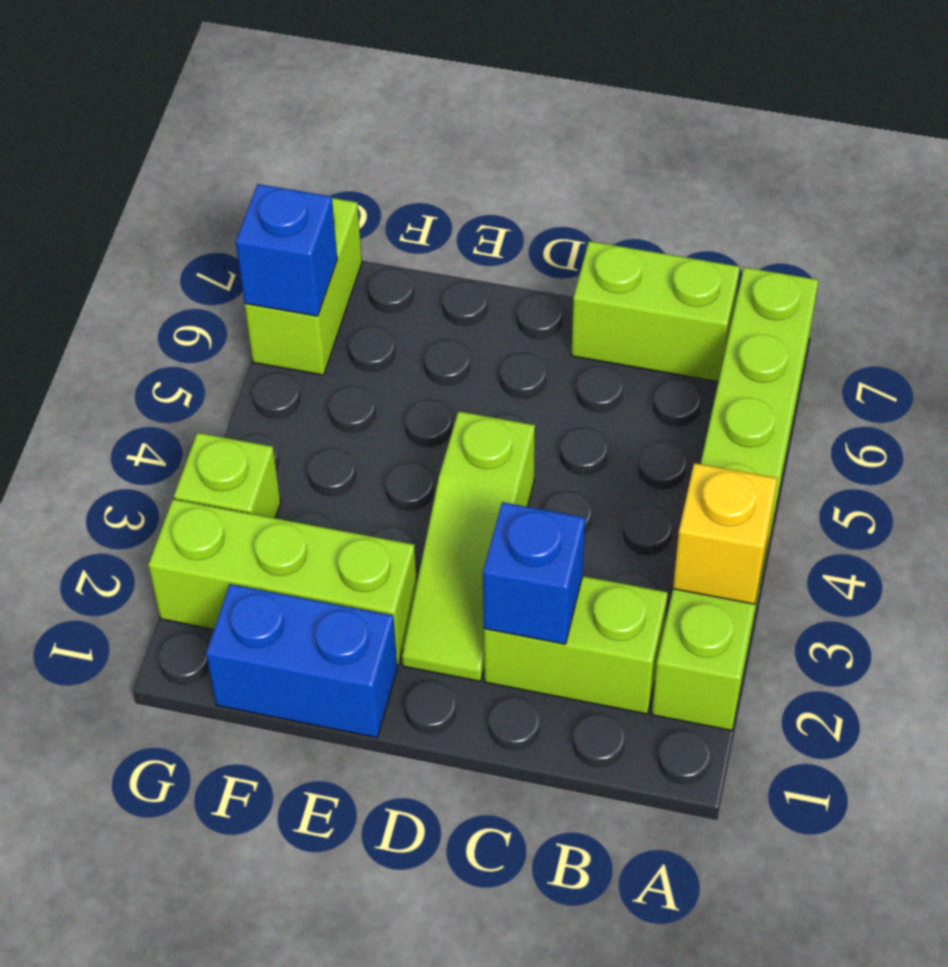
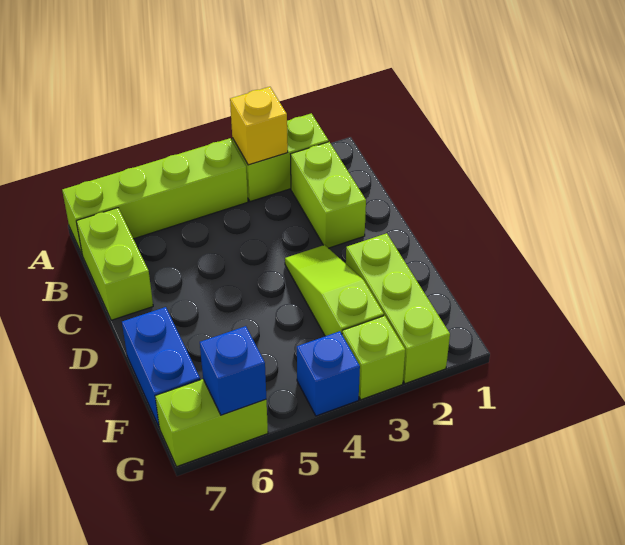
blue brick C2 level 2 -> blue brick G4 level 1
lime slope D2:D4 level 1 top 4 -> lime slope D3:F3 level 1 top F
blue brick E1:F1 level 1 -> blue brick E7:F7 level 1

